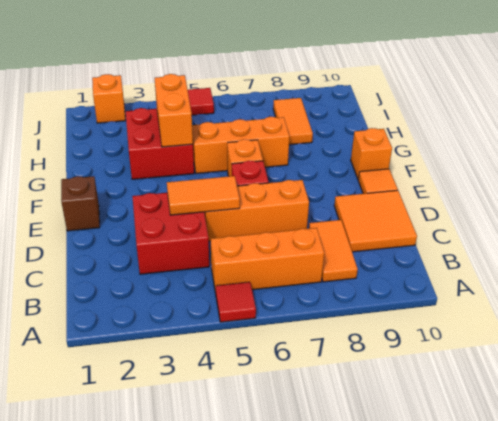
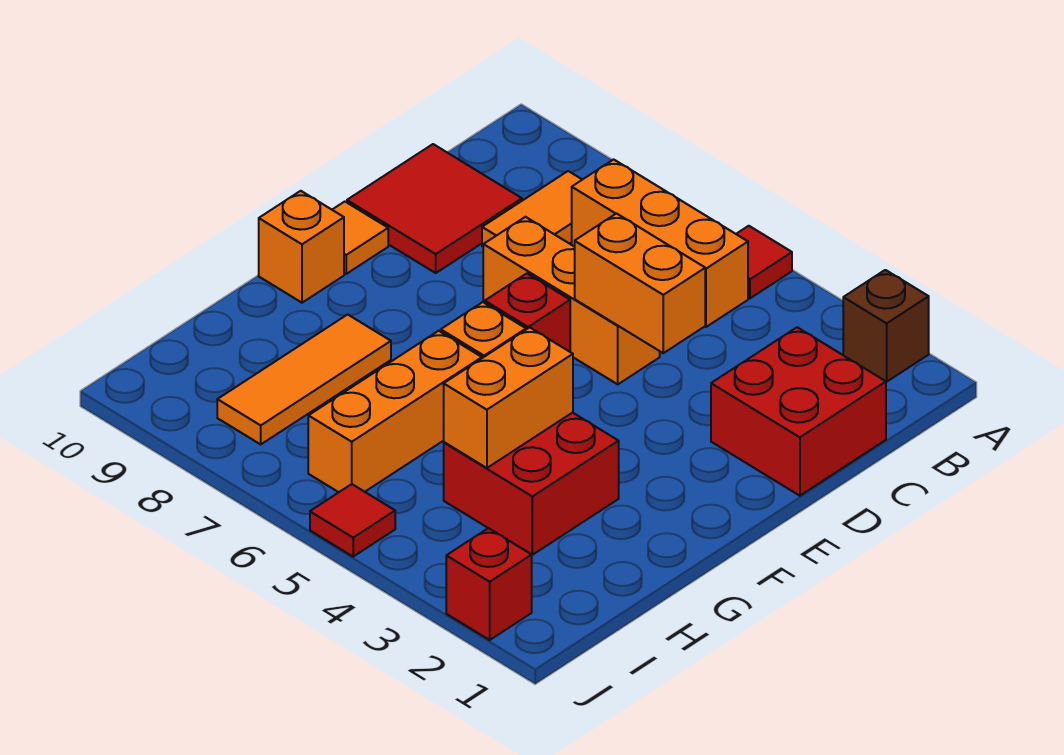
red brick C3:D4 level 1 -> red brick C1:D2 level 1
orange tile C9:D10 level 1 -> red tile C9:D10 level 1
orange tile D4:D5 level 2 -> orange brick D4:D5 level 2
brown brick E1 level 1 -> brown brick A2 level 1
orange brick G5:G7 level 1 -> orange brick G6:I6 level 1
orange tile H8:I8 level 1 -> orange tile G8:I8 level 1
orange brick J2 level 1 -> red brick J2 level 1

